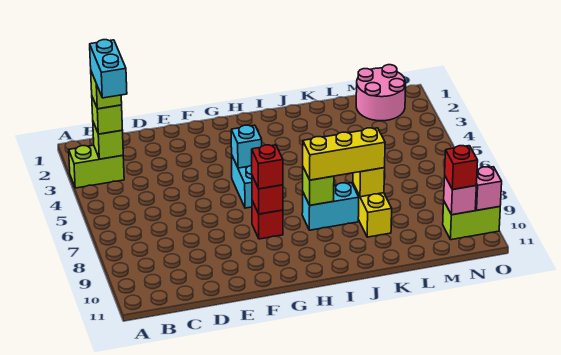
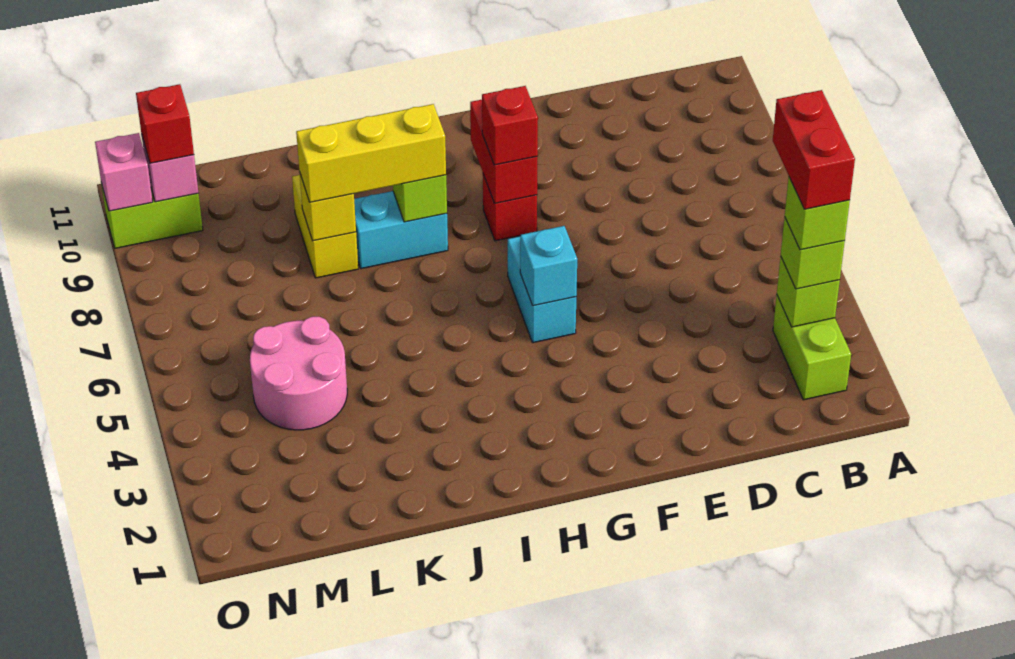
lime brick A3:B3 level 1 -> lime brick B2:B3 level 1
cyan brick B3:B4 level 5 -> red brick B3:B4 level 5
red brick G8 level 2 -> red brick G8:G9 level 2
pink round brick M1:N2 level 1 -> pink round brick L4:M5 level 1

